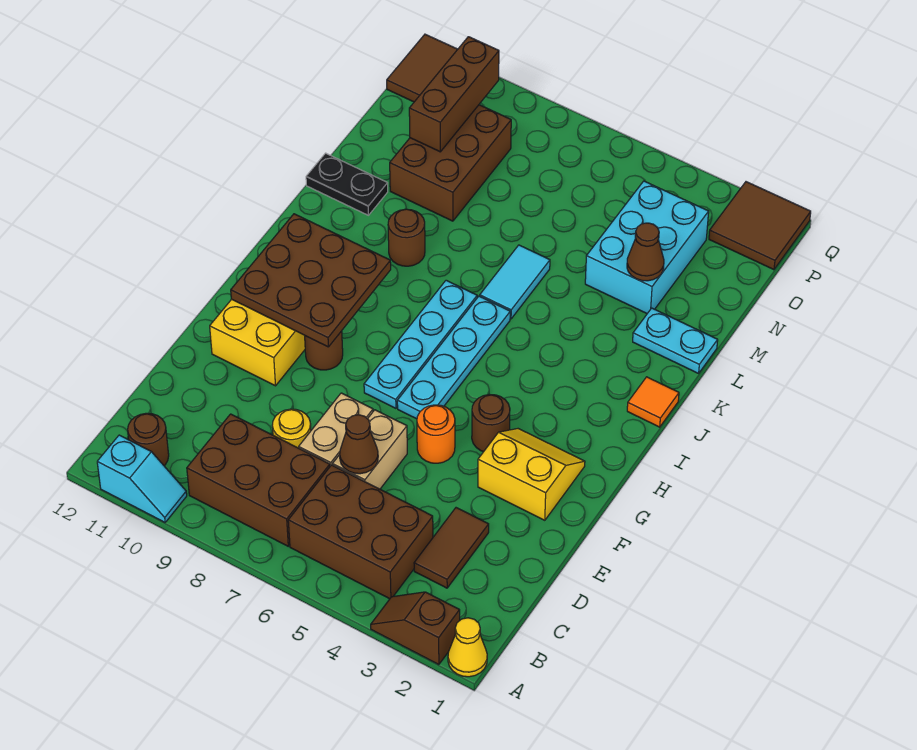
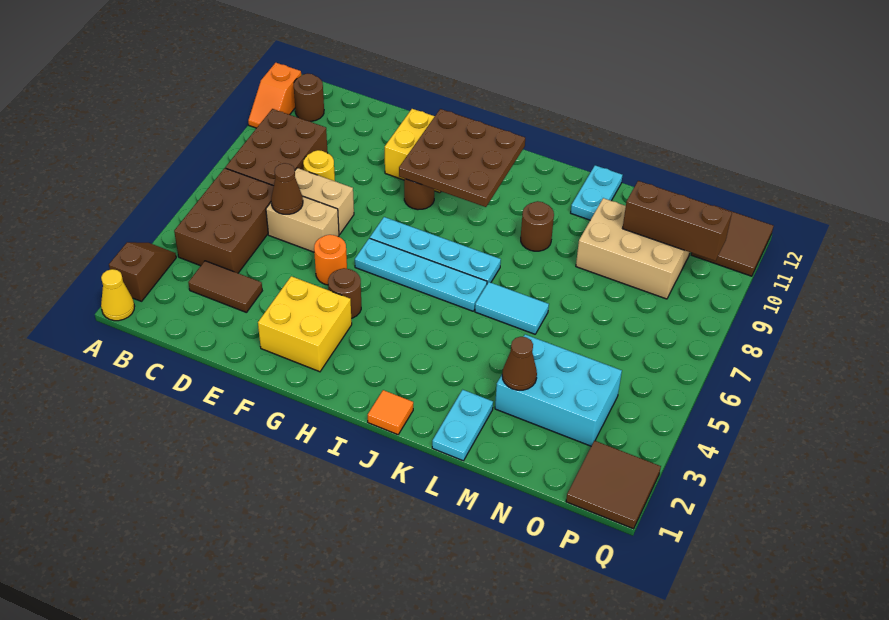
cyan slope A10:A11 level 1 top 11 -> orange slope A10:A11 level 1 top 11
yellow slope F2:G3 level 1 top F -> yellow brick F2:G3 level 1
black plate L11:L12 level 1 -> cyan plate L11:L12 level 1
brown brick M9:O10 level 1 -> tan brick M9:O10 level 1

